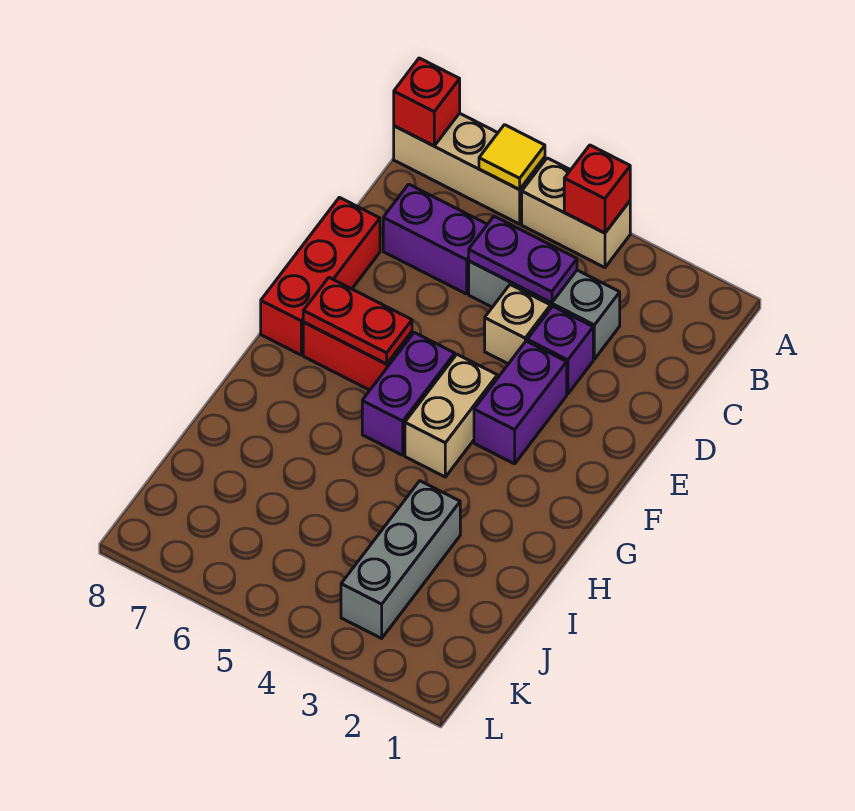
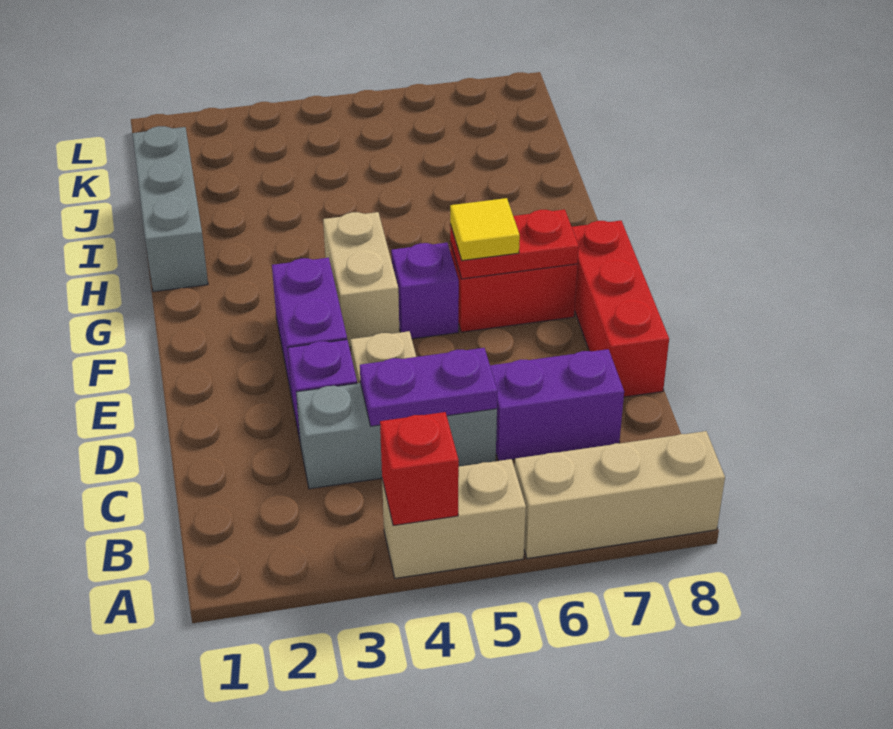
yellow tile A6 level 2 -> yellow tile F6 level 3
red brick A8 level 2 -> none
purple brick F5:G5 level 1 -> purple brick F5 level 1
grey brick I3:K3 level 1 -> grey brick H1:J1 level 1

